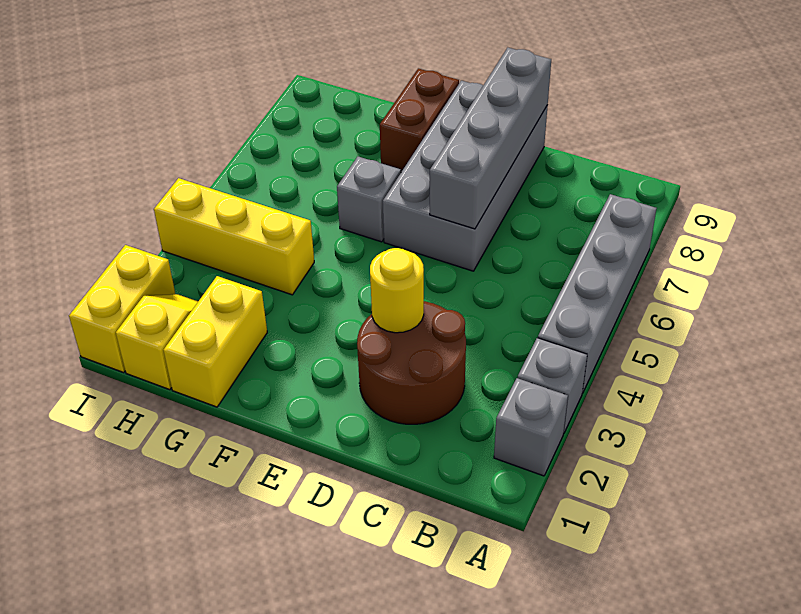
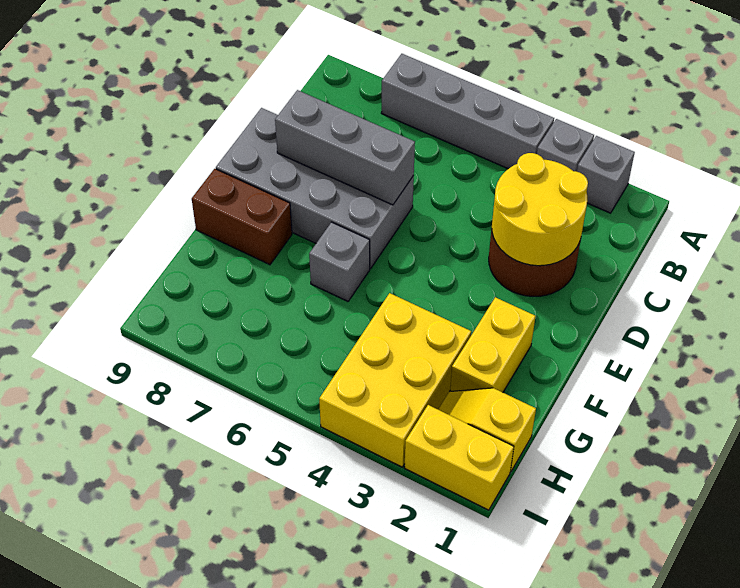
yellow round brick D3 level 2 -> yellow round brick C2:D3 level 2
grey brick D6:D9 level 2 -> grey brick D6:D8 level 2
yellow brick G1:G2 level 1 -> yellow brick F2:G2 level 1
yellow brick G4:I4 level 1 -> yellow brick G3:I4 level 1

